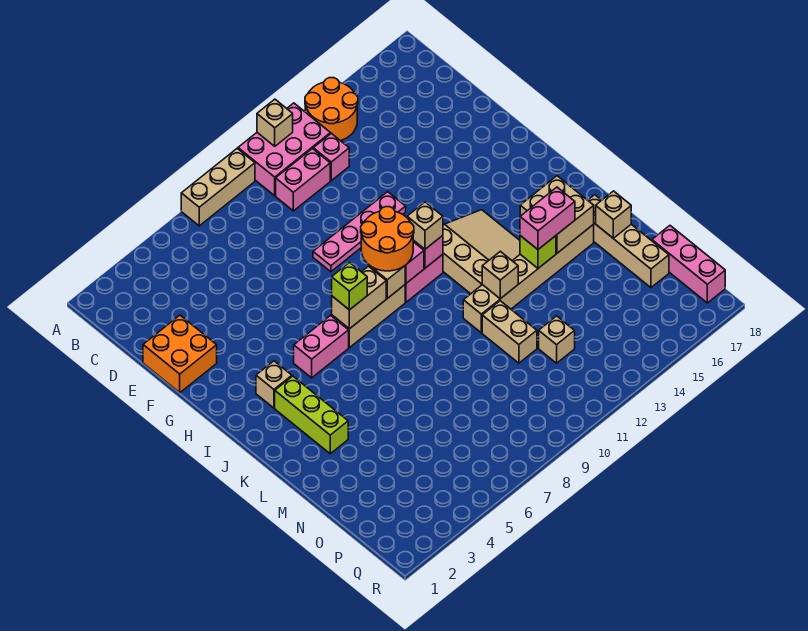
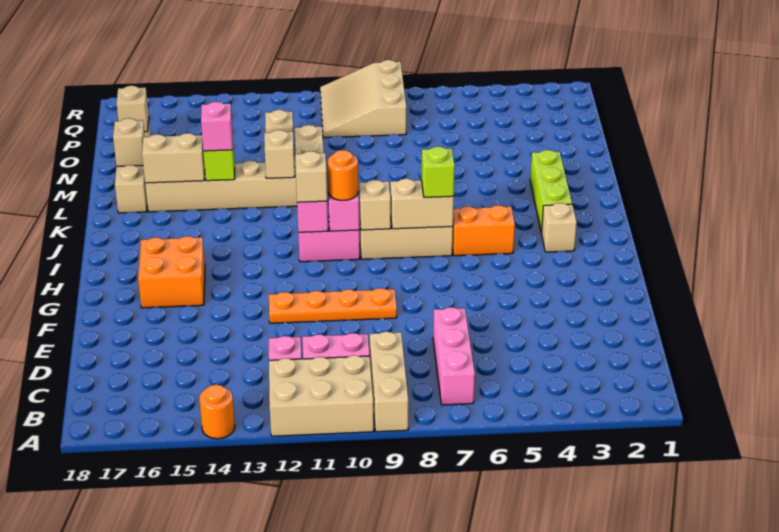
tan brick A7:A9 level 1 -> tan brick A9:C9 level 1
pink brick A10:B12 level 1 -> tan brick A10:B12 level 1
tan brick A11 level 2 -> tan brick O17 level 2
orange round brick A13:B14 level 1 -> orange round brick A14 level 1
orange brick E1:F2 level 1 -> orange brick G15:H16 level 1
pink plate F9:F12 level 1 -> orange plate F9:F12 level 1
orange round brick H9:I10 level 3 -> orange round brick I10 level 3
pink brick I5:I6 level 1 -> orange brick I5:I6 level 1
tan slope I12:K14 level 1 top 12 -> tan slope P8:R10 level 1 top 8
tan brick K15:L16 level 2 -> tan brick L15:L16 level 2
pink brick L14:L15 level 3 -> pink brick L14 level 3
pink brick O18:Q18 level 1 -> pink brick B7:D7 level 1

